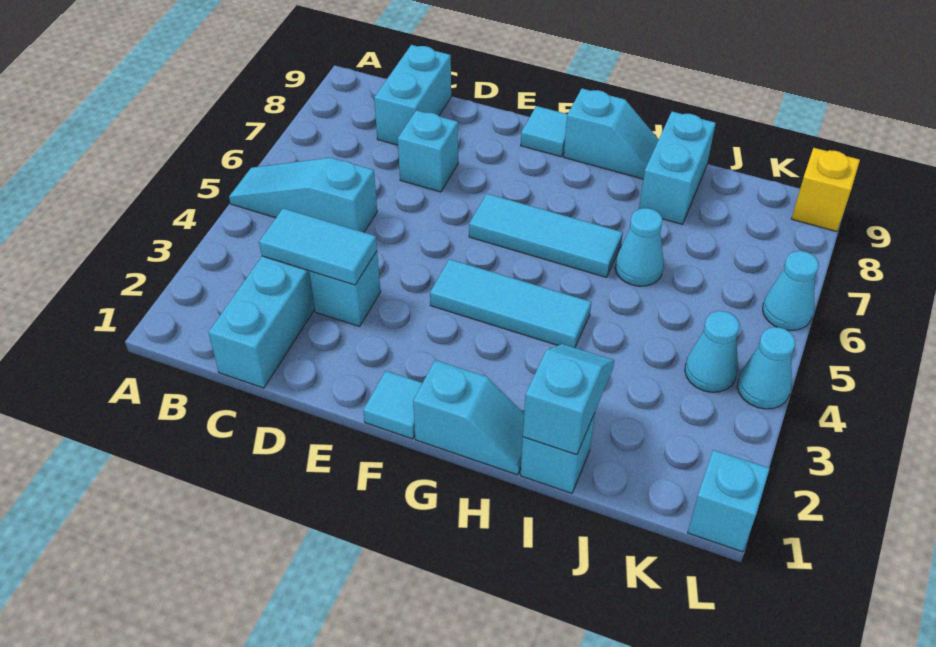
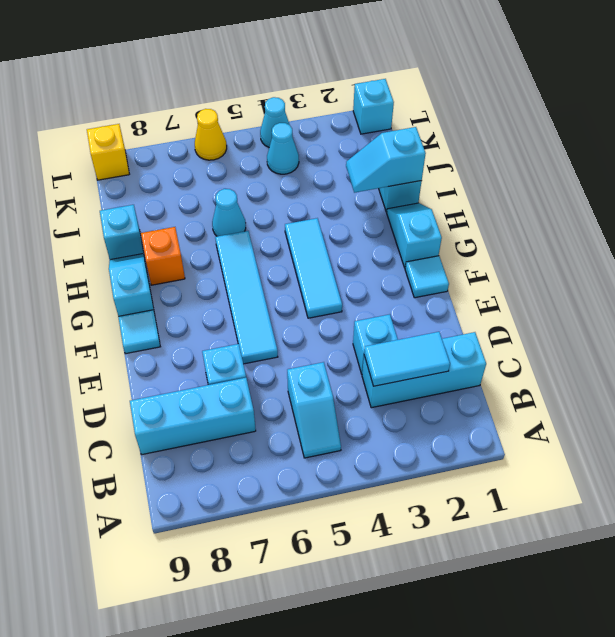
cyan slope A5:C5 level 1 top C -> cyan slope B5:C5 level 1 top C
cyan tile C3:D3 level 2 -> cyan tile C2:C3 level 2
cyan brick C8:C9 level 1 -> cyan brick C7:C9 level 1
cyan tile F6:H6 level 1 -> cyan tile E6:H6 level 1
none -> orange brick H8 level 1
cyan brick I8:I9 level 1 -> cyan brick I9 level 1
cyan cone L6 level 1 -> yellow cone L6 level 1

